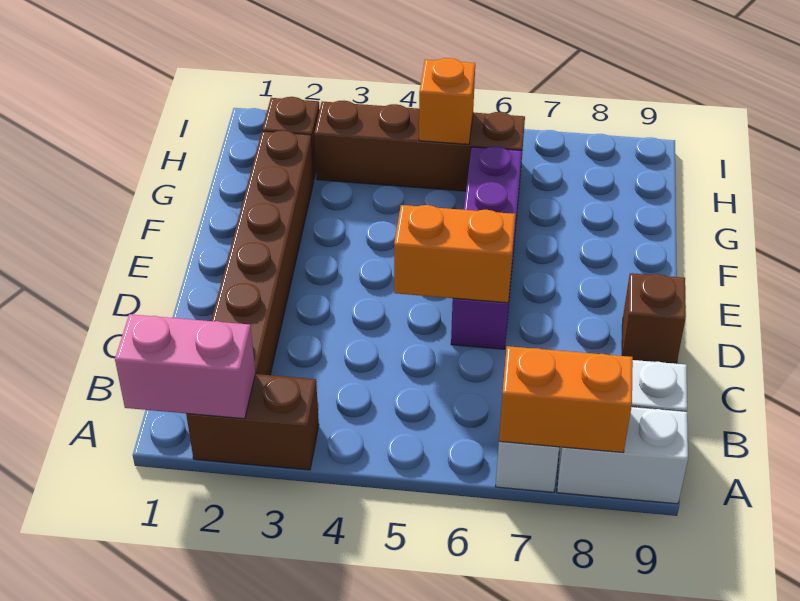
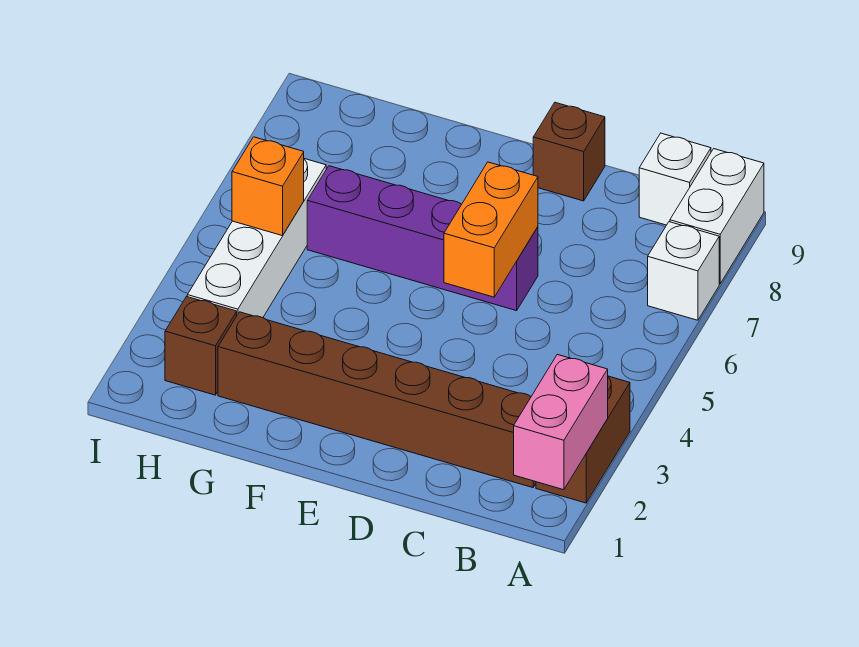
orange brick A7:A8 level 2 -> none
brown brick H3:H6 level 1 -> white brick H3:H6 level 1

